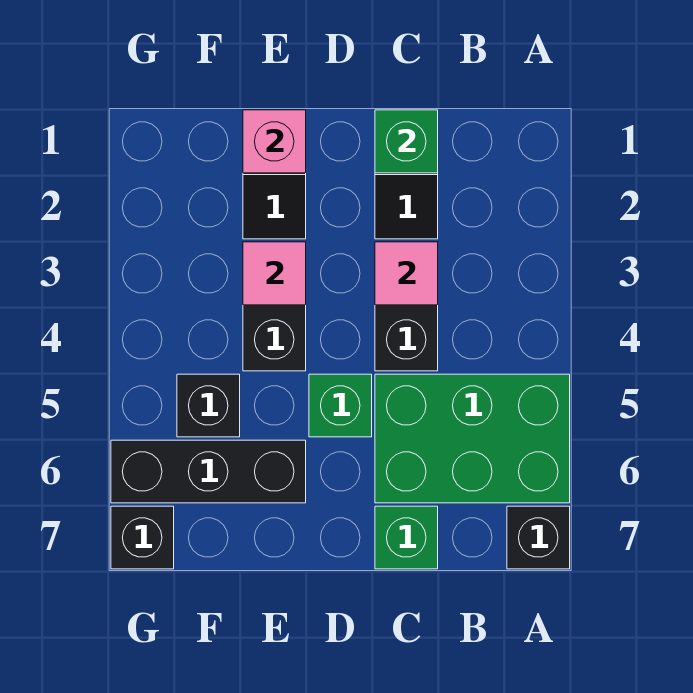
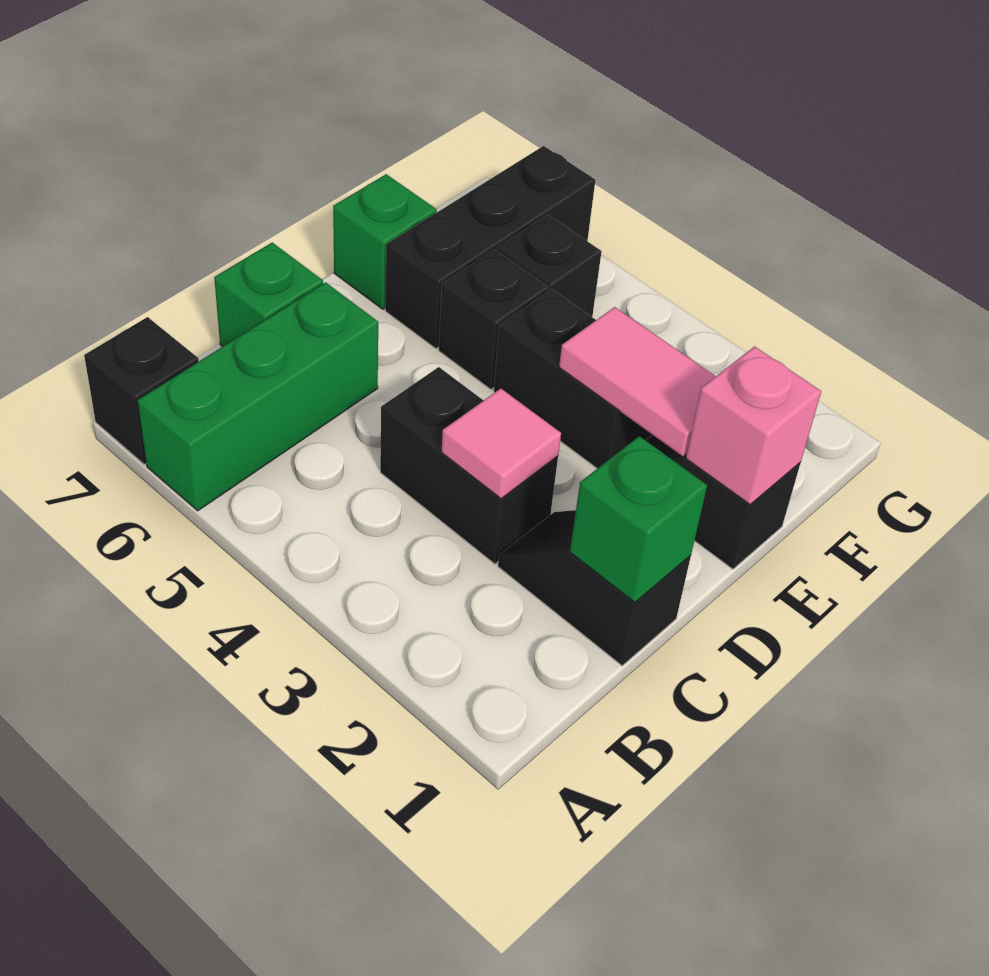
green brick A5:C6 level 1 -> green brick A6:C6 level 1
green brick D5 level 1 -> green brick E7 level 1
pink tile E3 level 2 -> pink tile E2:E3 level 2
black brick G7 level 1 -> black brick E5 level 1

